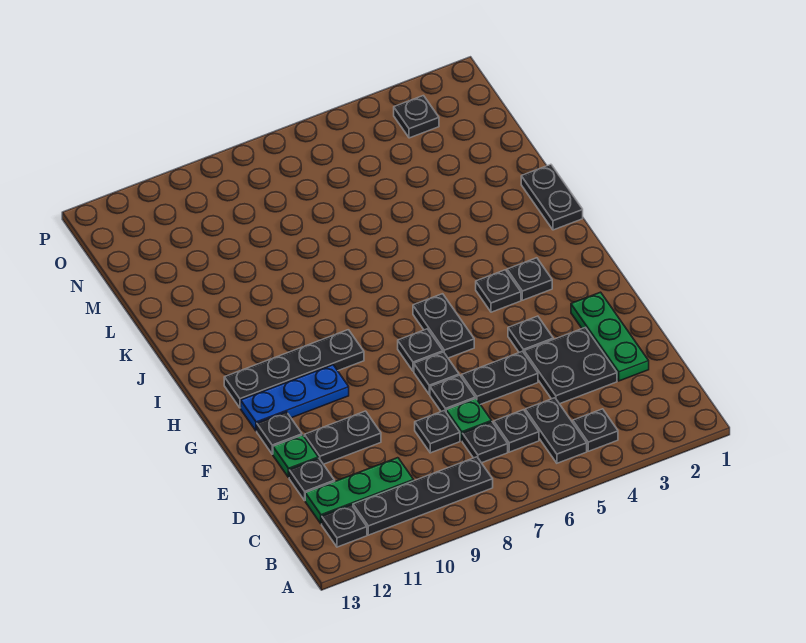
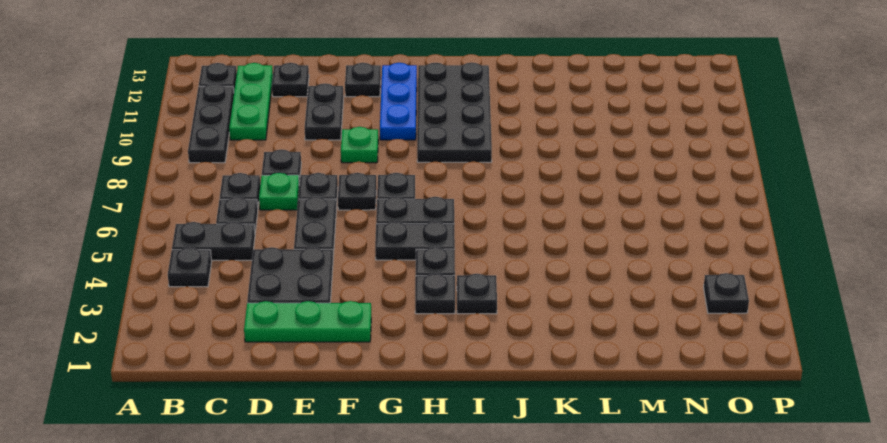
black plate B8:B11 level 1 -> black plate B9:B11 level 1
green plate E12 level 1 -> green plate F9 level 1
black plate F4 level 1 -> black plate I3 level 1
black plate H9:H12 level 1 -> black plate H9:I12 level 1
black plate J1:K1 level 1 -> black plate G5:H5 level 1

